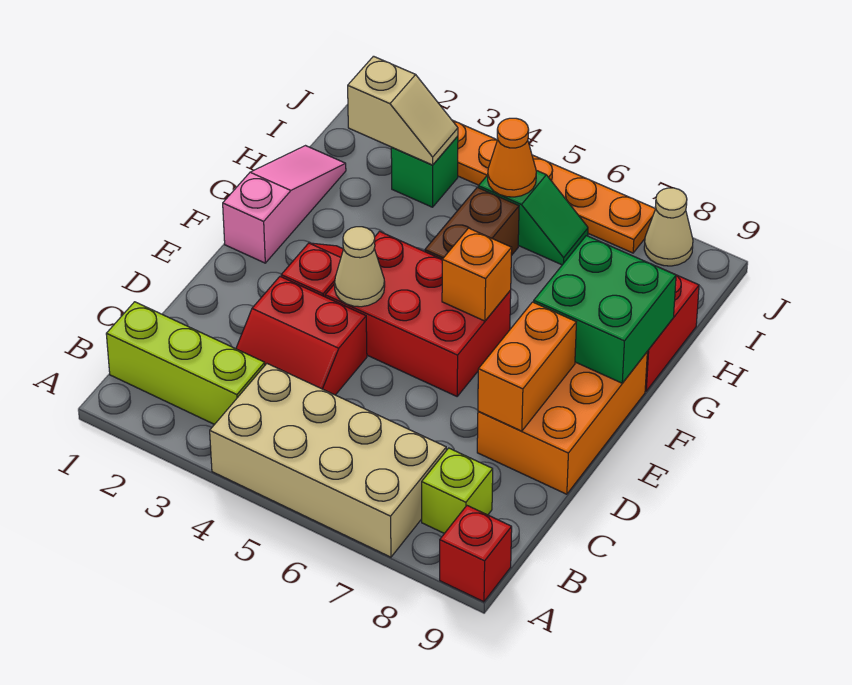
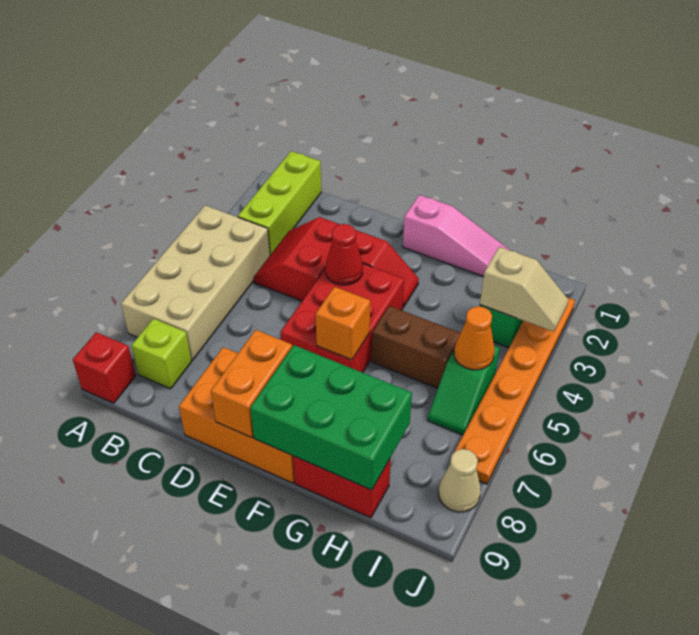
orange brick D8:E8 level 2 -> orange brick E8:E9 level 2
tan cone E4 level 2 -> red cone E4 level 2
green brick F8:G9 level 2 -> green brick F8:H9 level 2
tan slope I2:I3 level 2 top 2 -> tan slope I3:J3 level 2 top I

